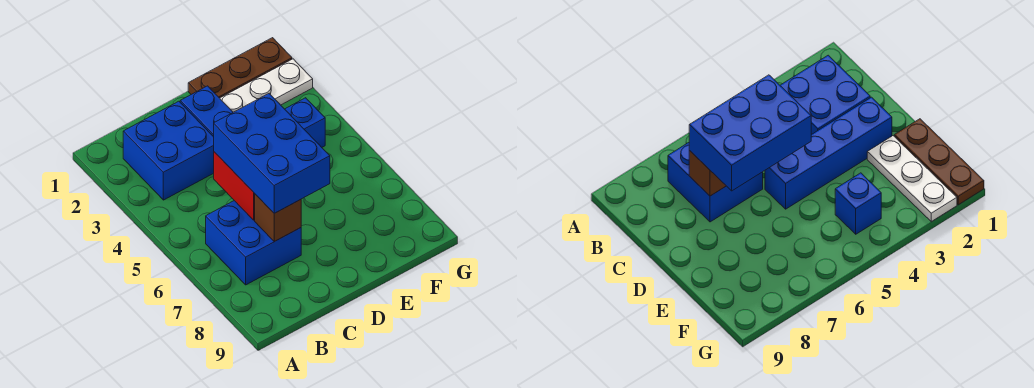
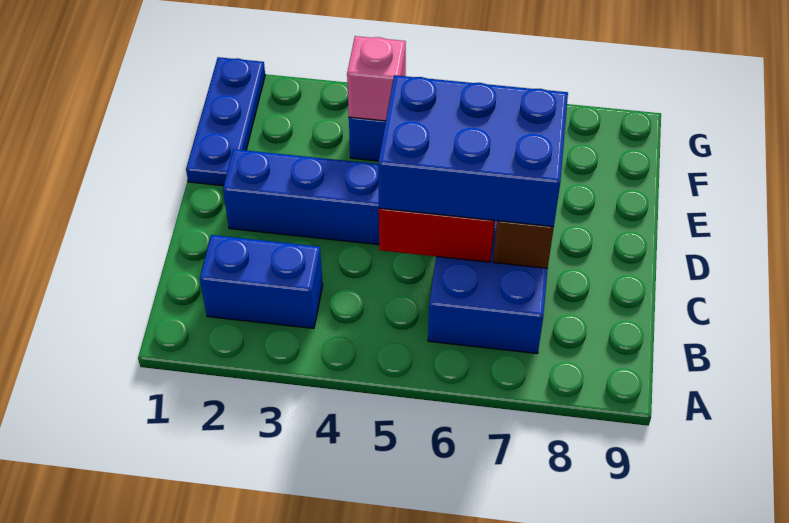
blue brick B2:C3 level 1 -> blue brick B2:B3 level 1
brown plate E1:G1 level 1 -> blue plate E1:G1 level 1
white plate E2:G2 level 1 -> none
none -> pink brick F4 level 2

